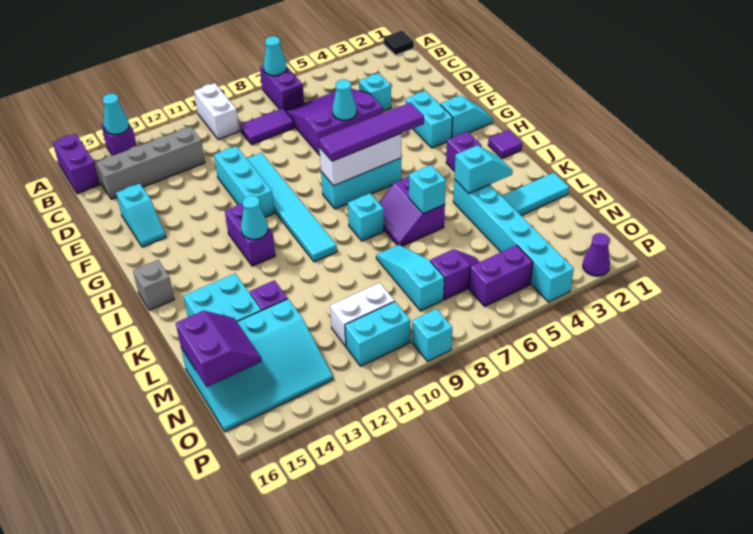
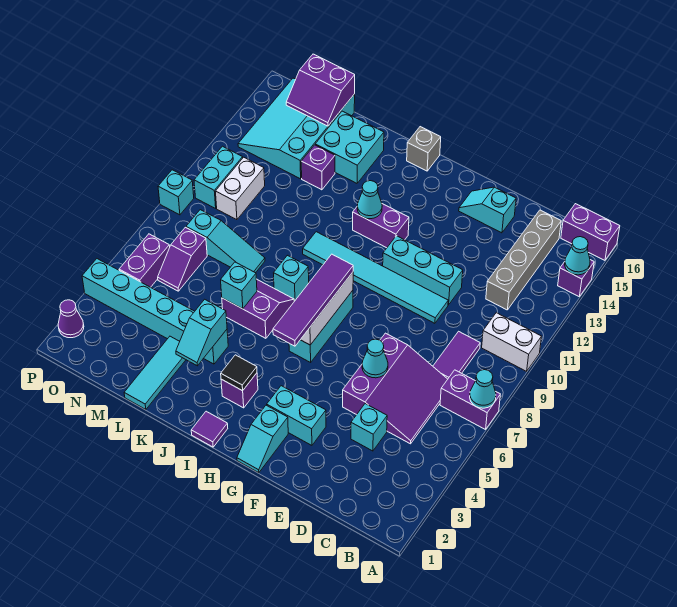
black tile A1 level 1 -> black tile I3 level 2

